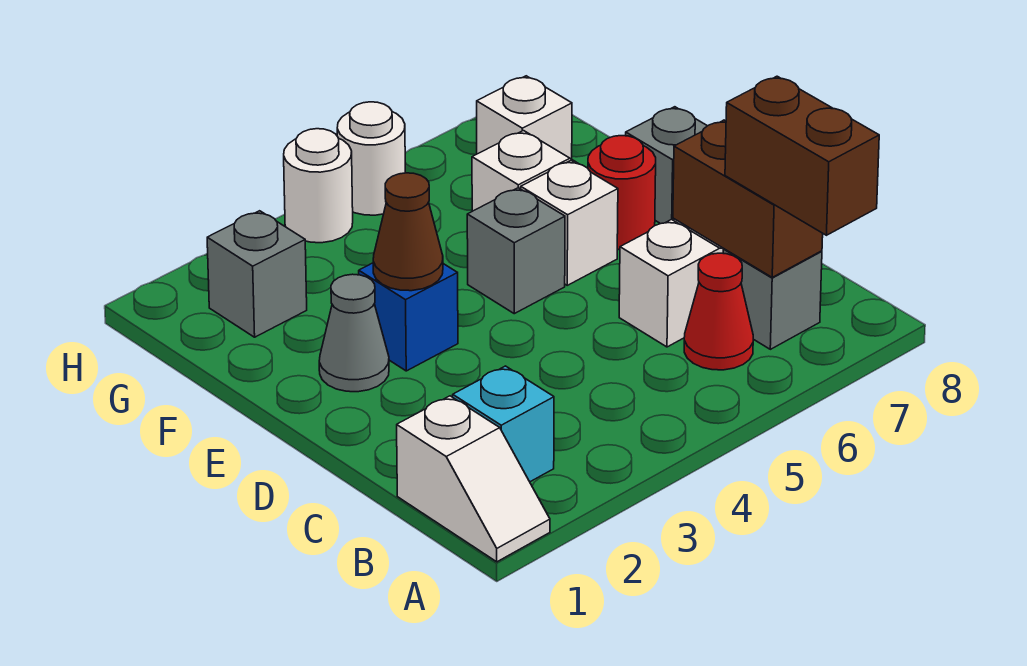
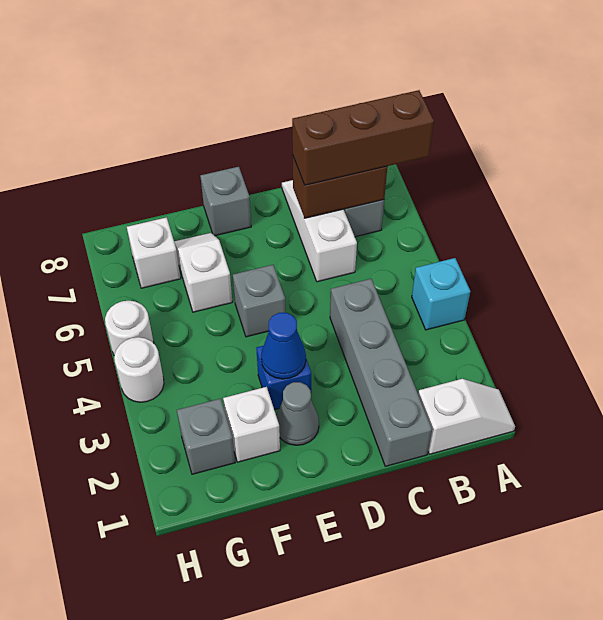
brown brick A7:B7 level 3 -> brown brick A7:C7 level 3
cyan brick B2 level 1 -> cyan brick A4 level 1
red cone B6 level 1 -> none
none -> grey brick C1:C4 level 1
brown cone E3 level 2 -> blue cone E3 level 2
white brick E6 level 1 -> white brick F2 level 1
red round brick E7 level 1 -> none

